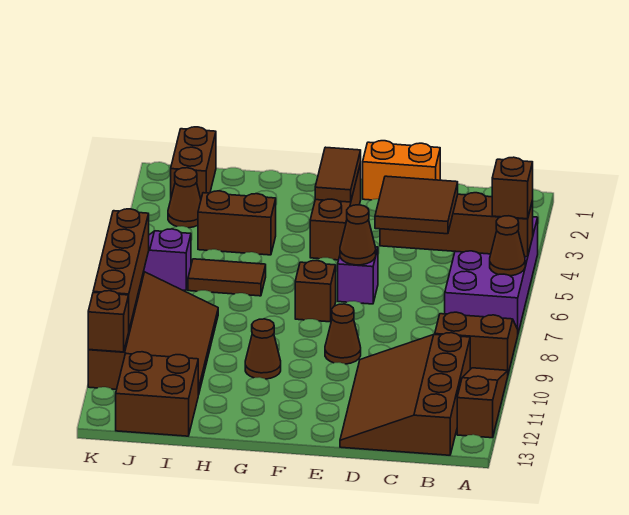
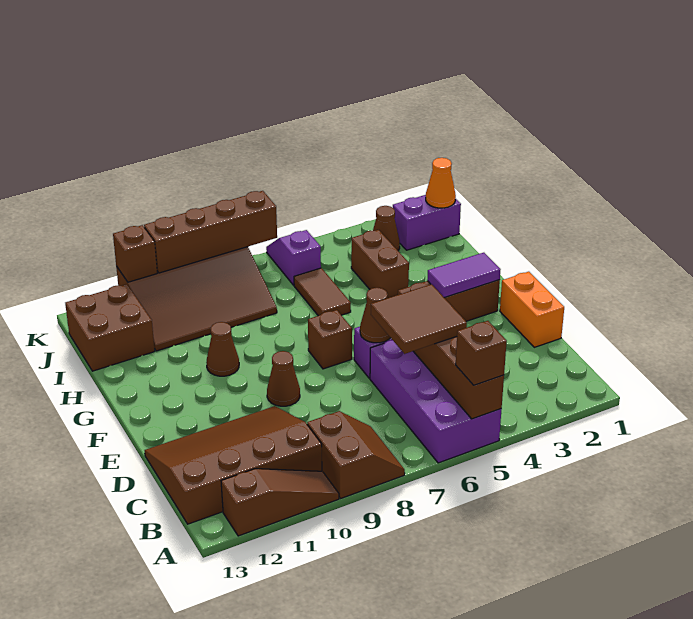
purple brick A4:B7 level 1 -> purple brick A5:D6 level 1
brown cone A6 level 2 -> none
brown tile F2:F3 level 2 -> purple tile F2:F3 level 2
brown brick J1:J2 level 1 -> purple brick J1:J2 level 1
none -> orange cone J1 level 2

